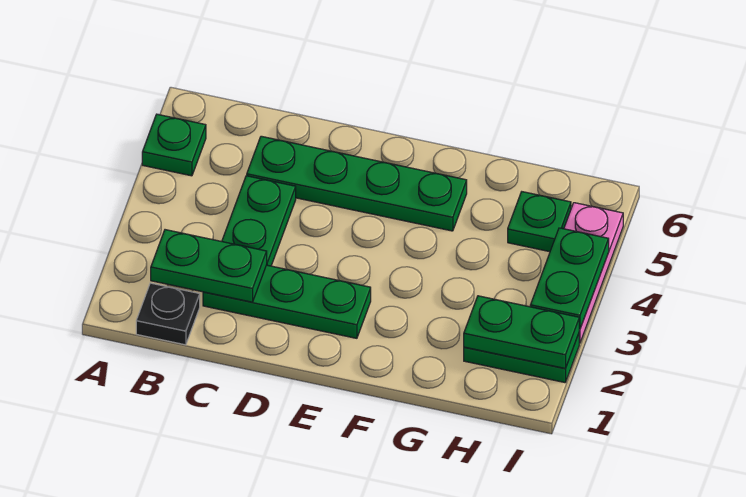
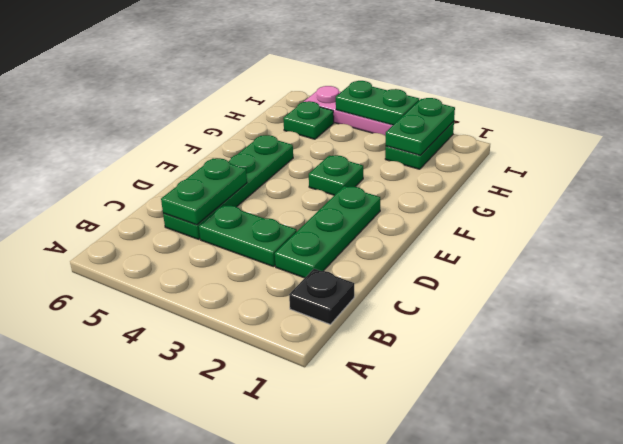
green plate A5 level 1 -> green plate F3 level 1
green plate B2:C2 level 2 -> green plate C5:D5 level 2

